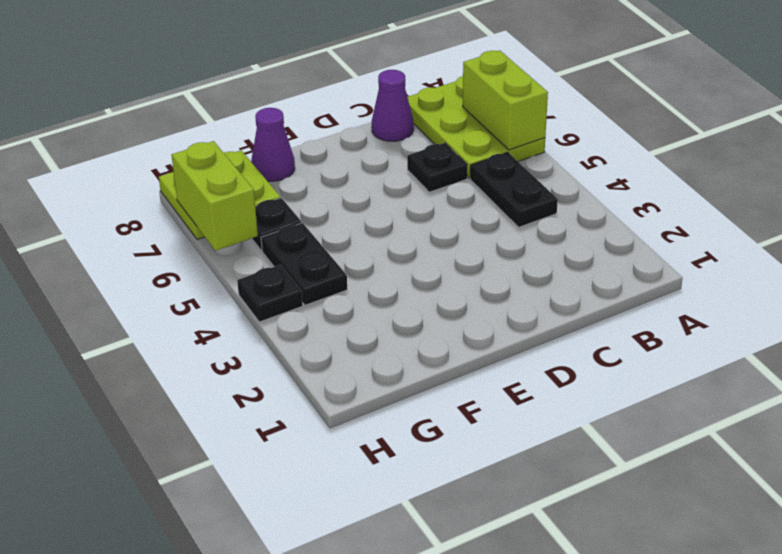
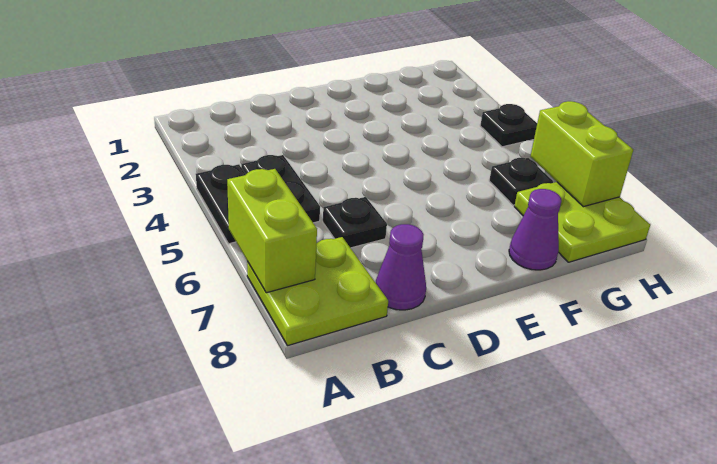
lime plate A6:B8 level 1 -> lime plate A7:B8 level 1
black plate G4:G5 level 1 -> black plate A4:A5 level 1

